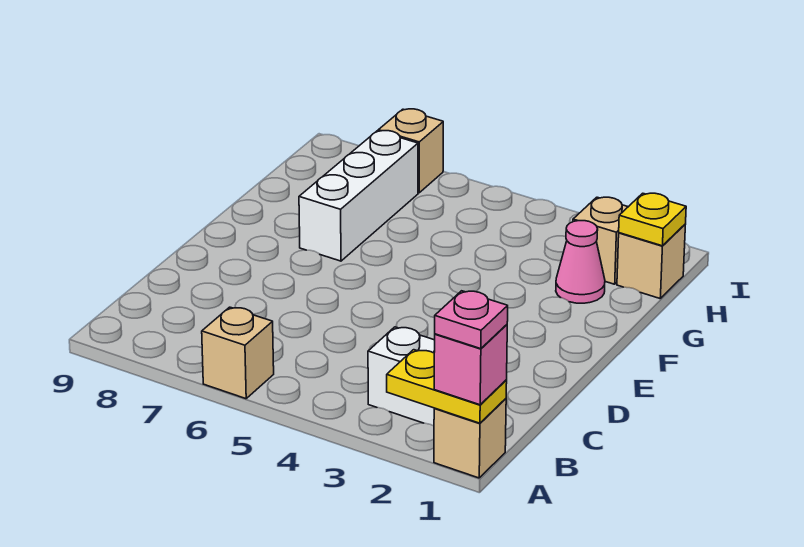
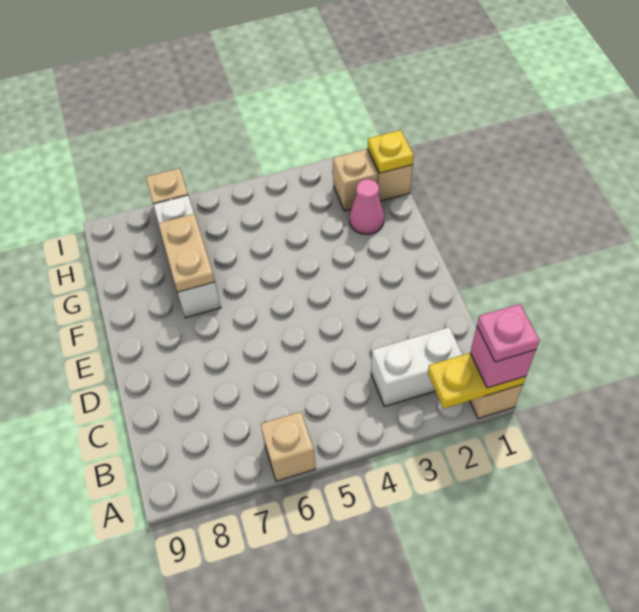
none -> tan plate F7:G7 level 2

